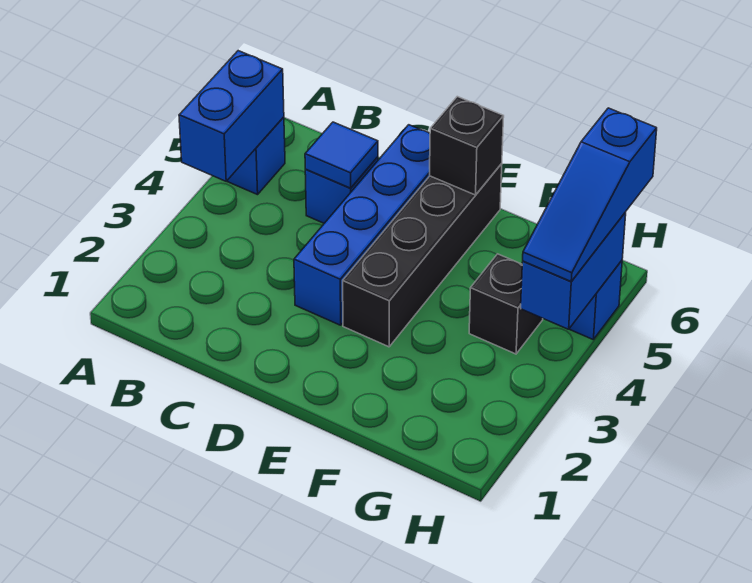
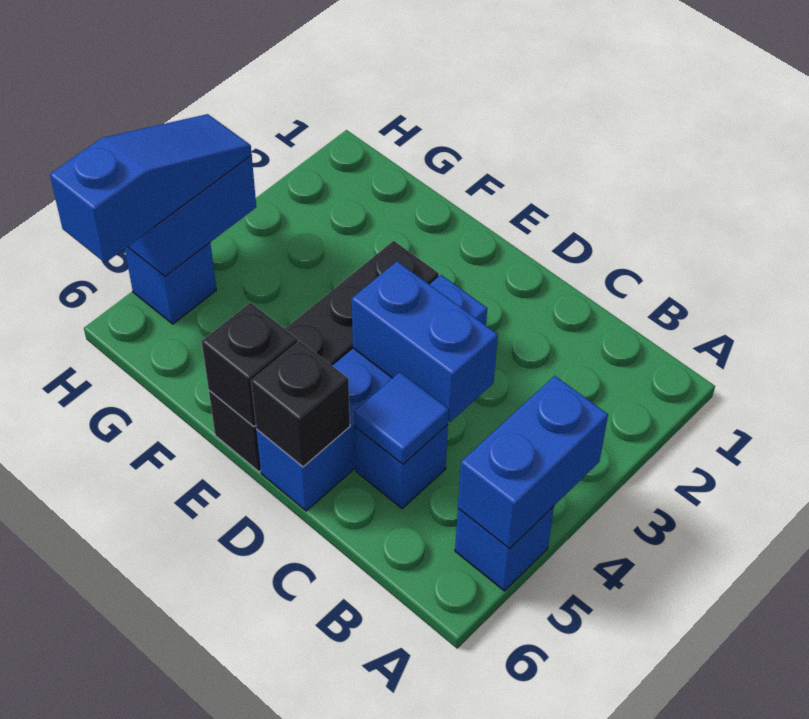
none -> blue brick C4:D4 level 2
black brick G4 level 1 -> black brick D6 level 2

